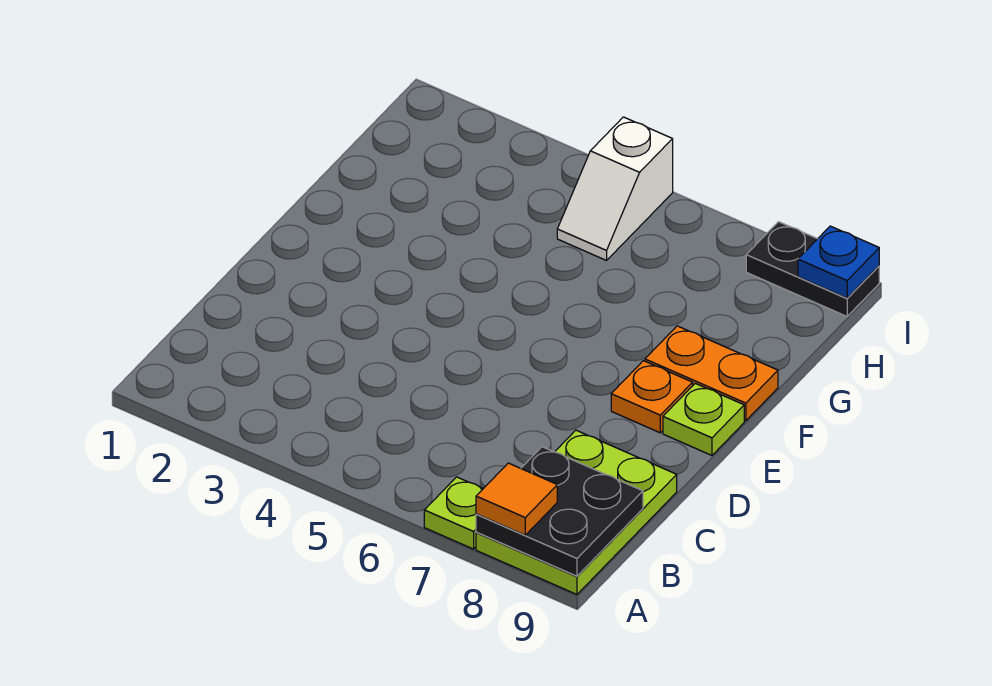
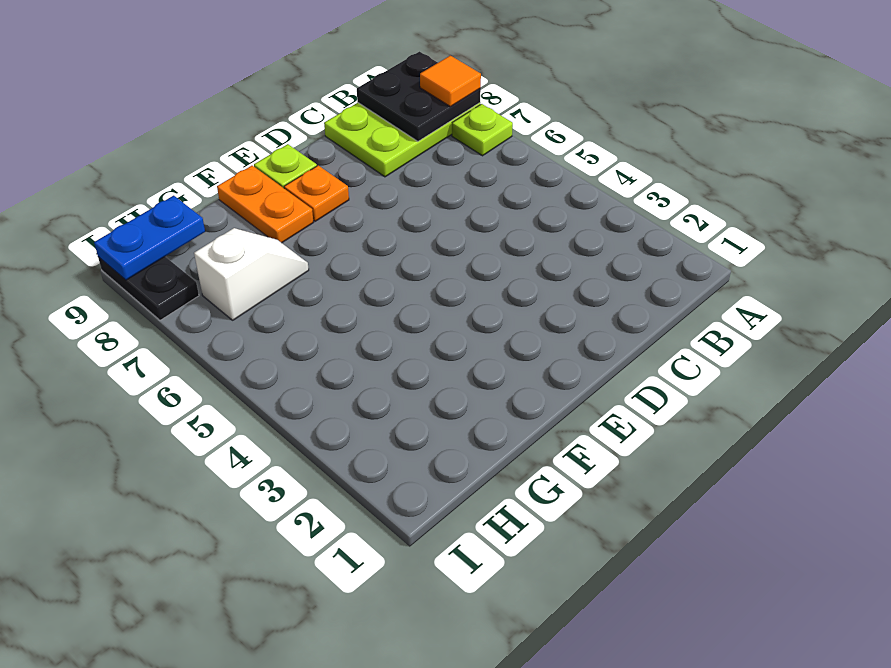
white slope H5:I5 level 1 top I -> white slope G7:H7 level 1 top H
blue plate I9 level 2 -> blue plate H9:I9 level 2

